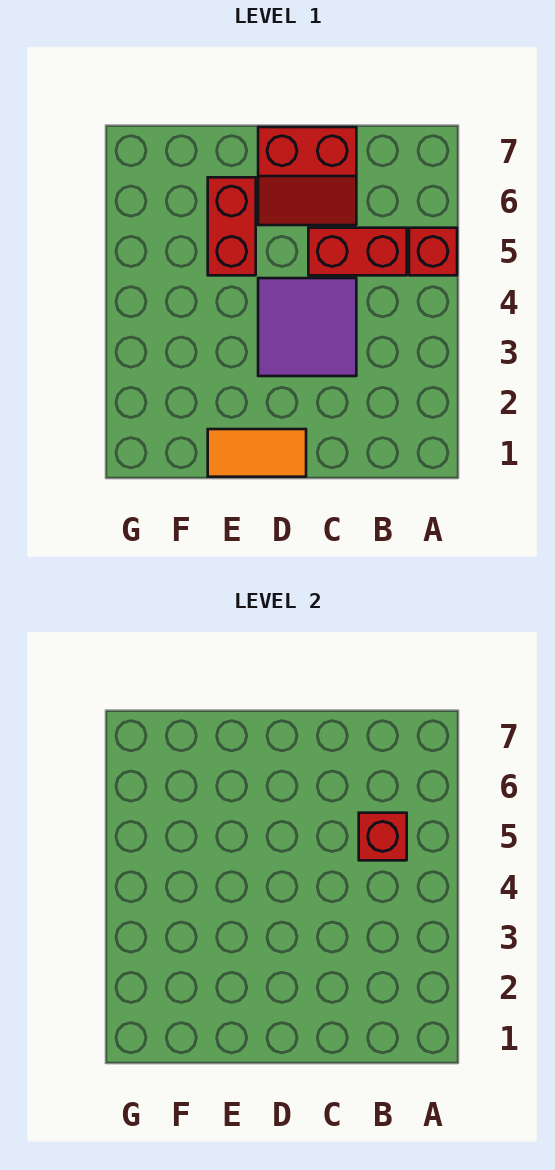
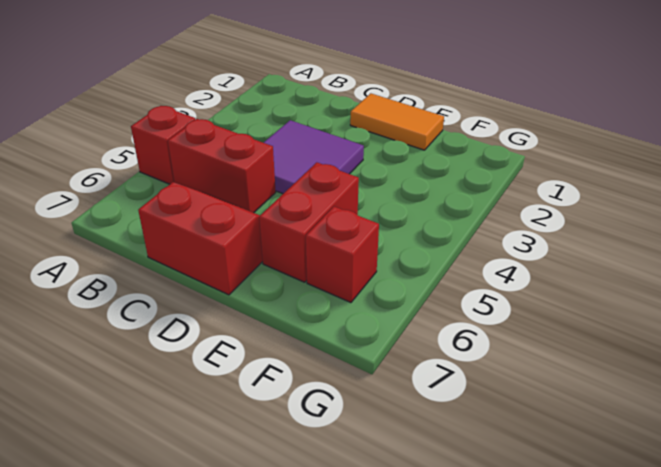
red brick B5 level 2 -> red brick F6 level 1

